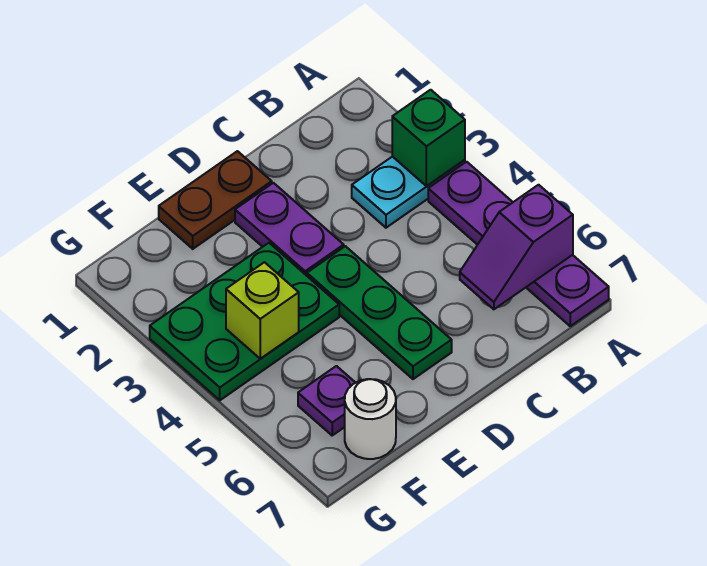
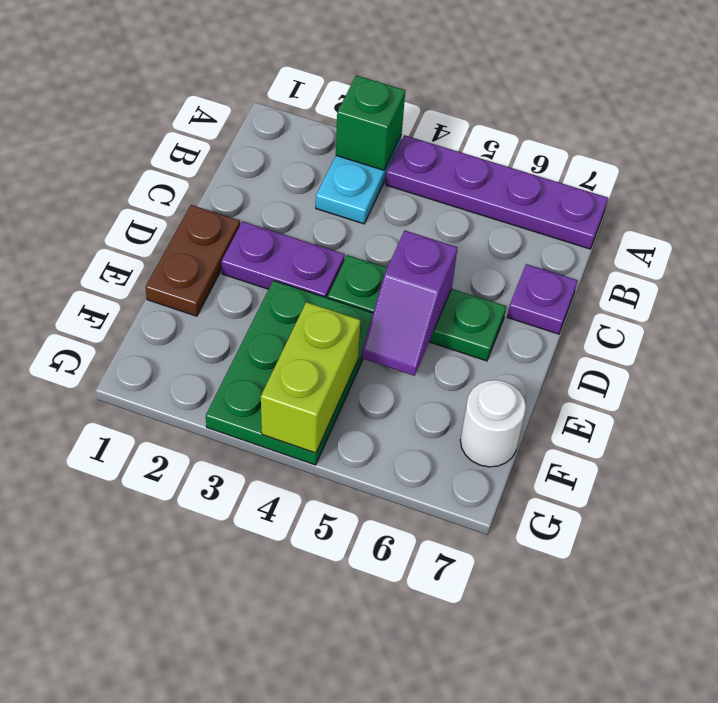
purple slope A6:B6 level 2 top A -> purple slope D5:E5 level 2 top D
lime brick F4 level 2 -> lime brick F4:G4 level 2
purple plate F6 level 1 -> purple plate C7 level 1

